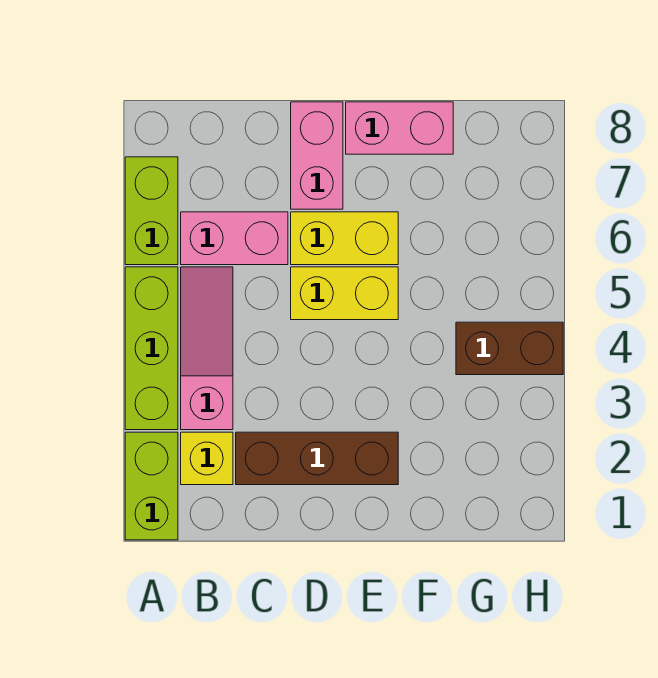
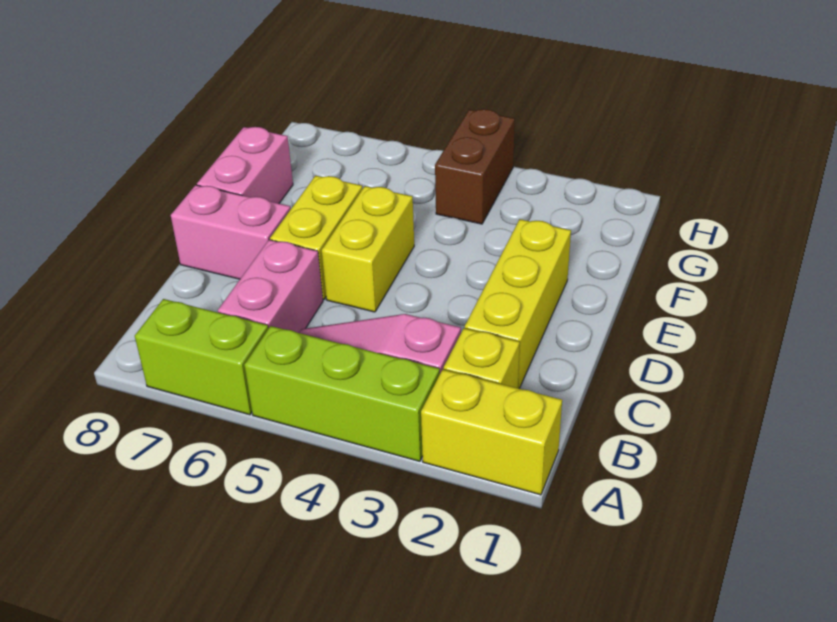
lime brick A1:A2 level 1 -> yellow brick A1:A2 level 1
brown brick C2:E2 level 1 -> yellow brick C2:E2 level 1

